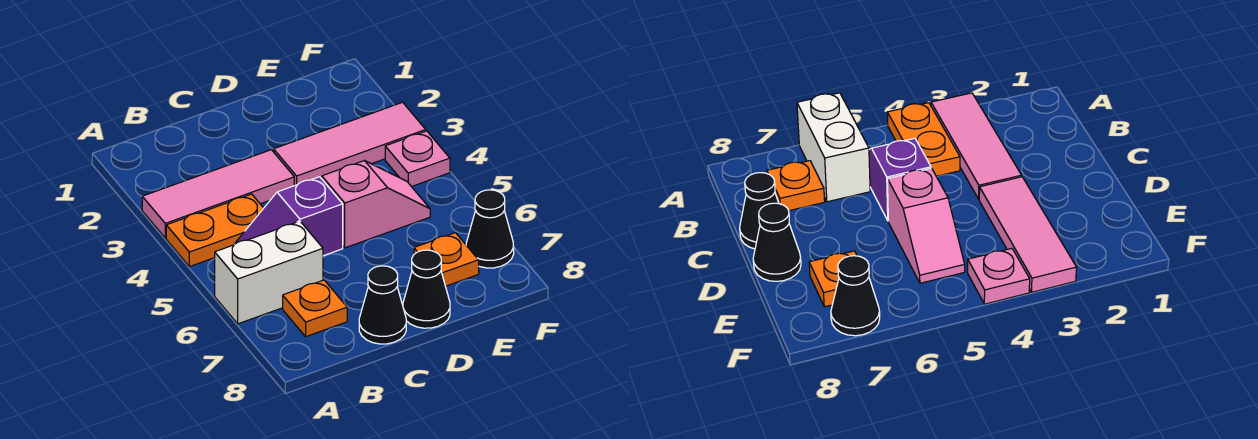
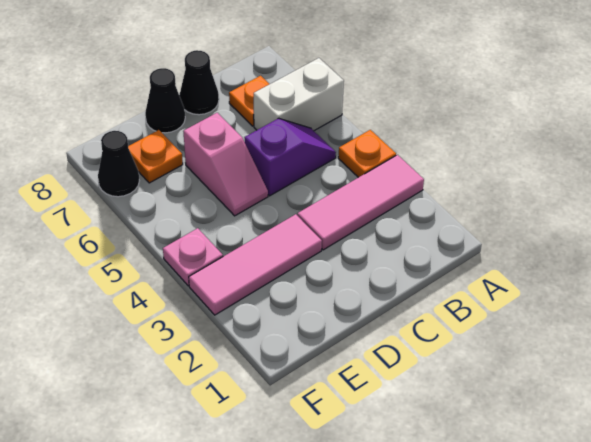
orange plate A4:B4 level 1 -> orange plate A4 level 1
pink slope D5:E5 level 1 top D -> pink slope D5:D6 level 1 top 6

